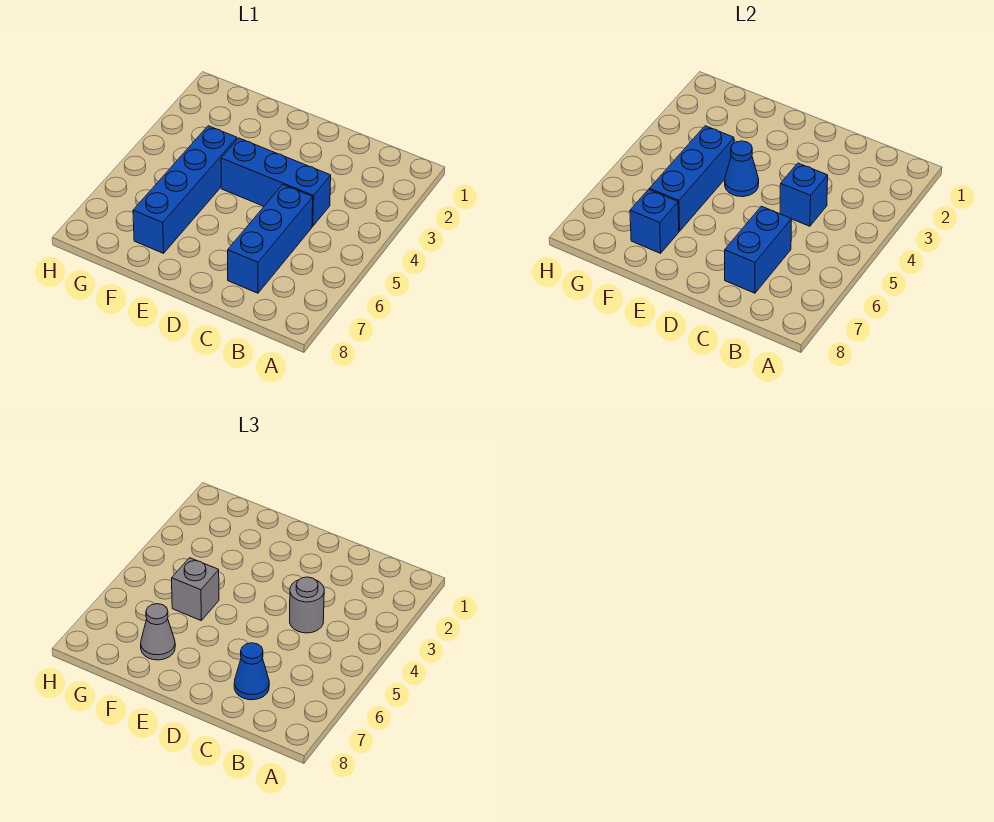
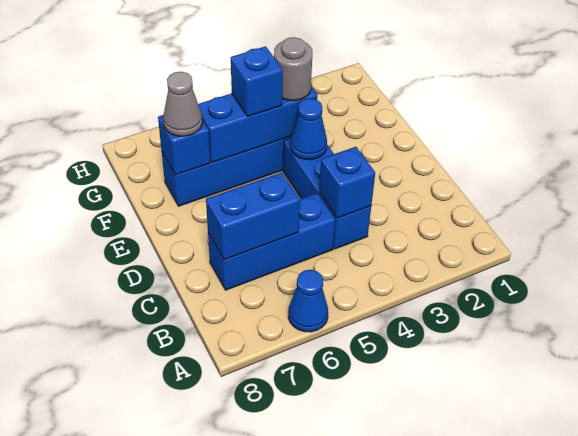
grey round brick C4 level 3 -> grey round brick F4 level 3
blue cone C7 level 3 -> blue cone A6 level 1
grey brick F5 level 3 -> blue brick F5 level 3

